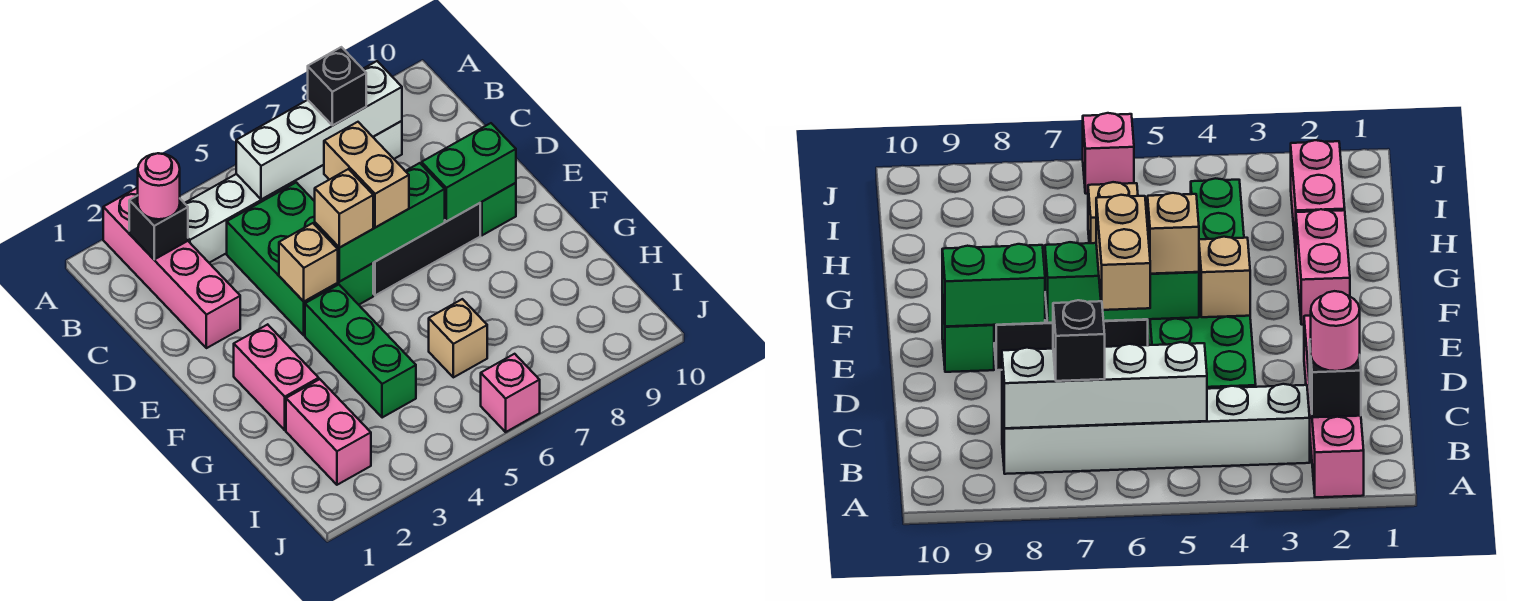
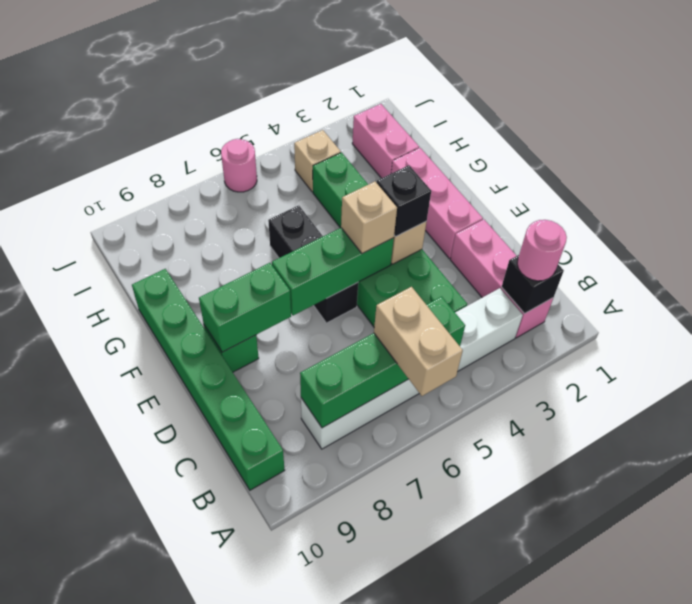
pink brick A2:D2 level 1 -> pink brick B2:D2 level 1
white brick B5:B8 level 2 -> green brick B5:B8 level 2
black brick B7 level 3 -> black brick E4 level 3
none -> green brick B10:G10 level 1
tan brick D6:E6 level 3 -> tan brick A6:B6 level 3
black brick E6:E8 level 1 -> black brick E6:G6 level 1
pink brick F2:G2 level 1 -> pink brick E2:G2 level 1
tan brick H6 level 1 -> tan brick I4 level 1
pink brick J6 level 1 -> pink round brick J6 level 1

